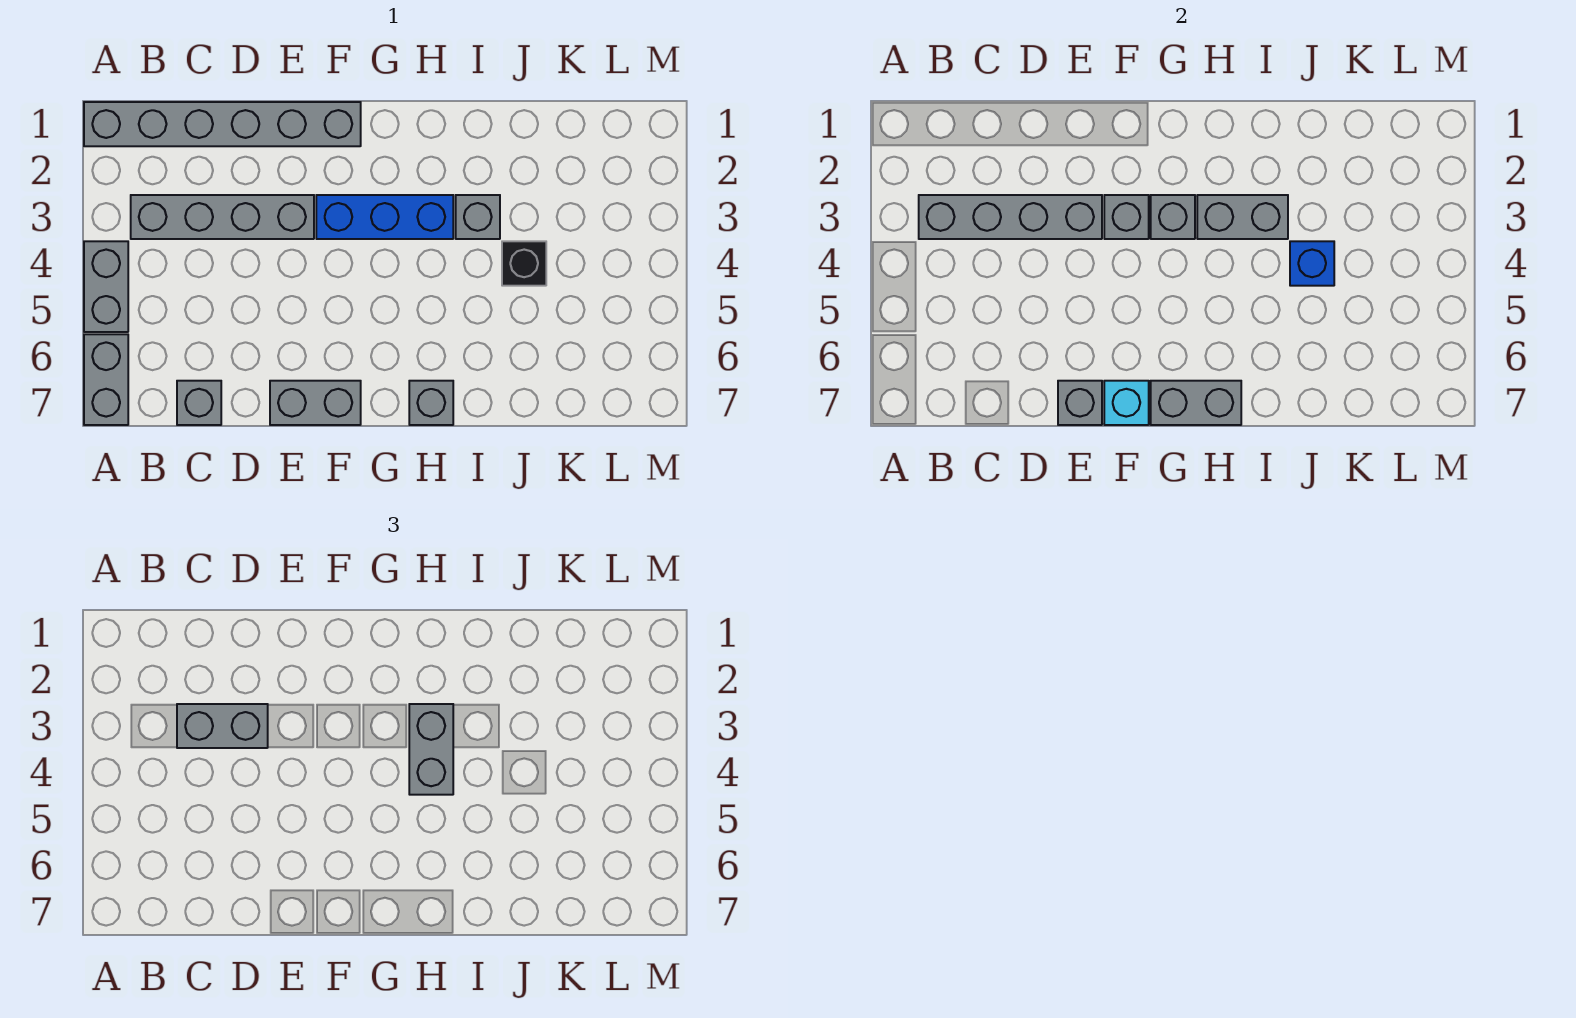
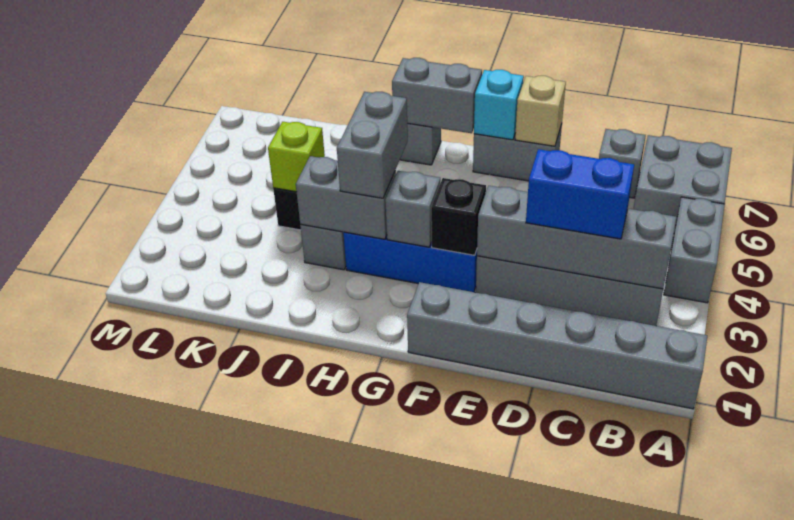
grey brick A6:A7 level 1 -> grey brick A6:B7 level 1
grey brick C3:D3 level 3 -> blue brick C3:D3 level 3
grey brick E7 level 2 -> tan brick E7 level 2
grey brick F3 level 2 -> black brick F3 level 2
blue brick J4 level 2 -> lime brick J4 level 2

